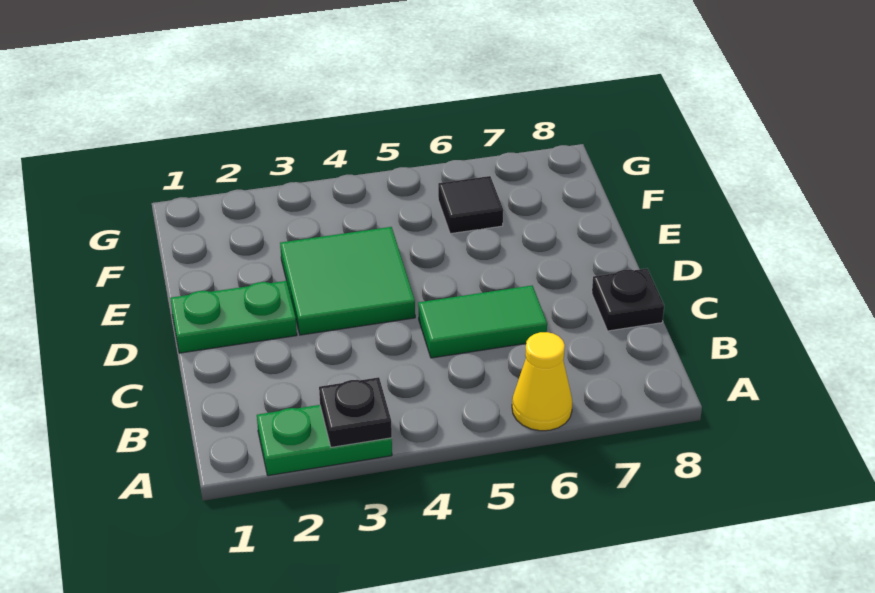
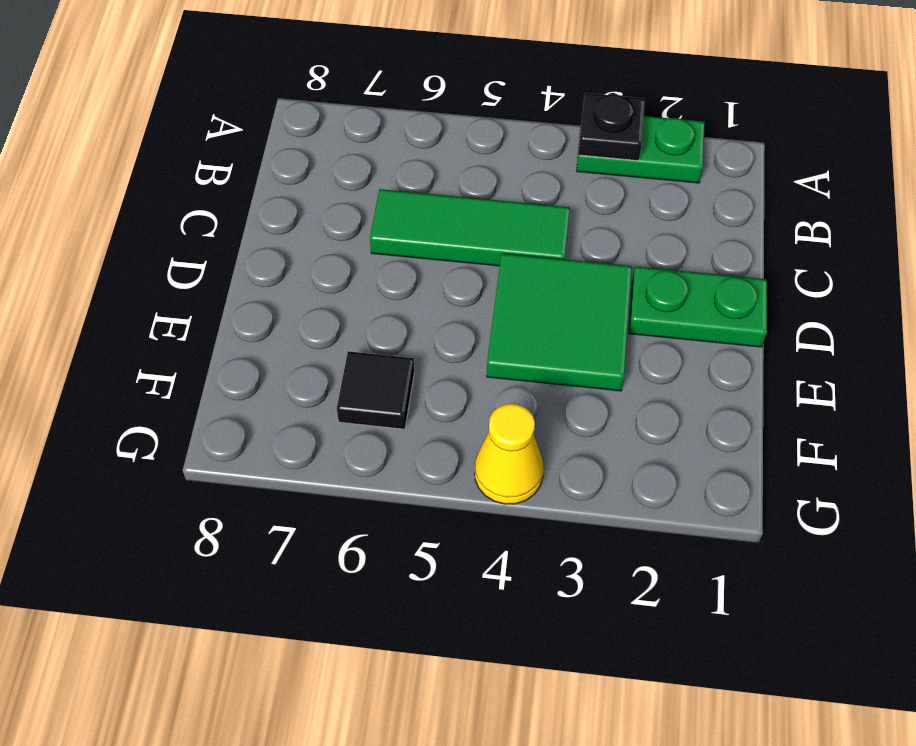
yellow cone A6 level 1 -> yellow cone G4 level 1
green tile C5:C6 level 1 -> green tile C4:C6 level 1
black plate C8 level 1 -> none

